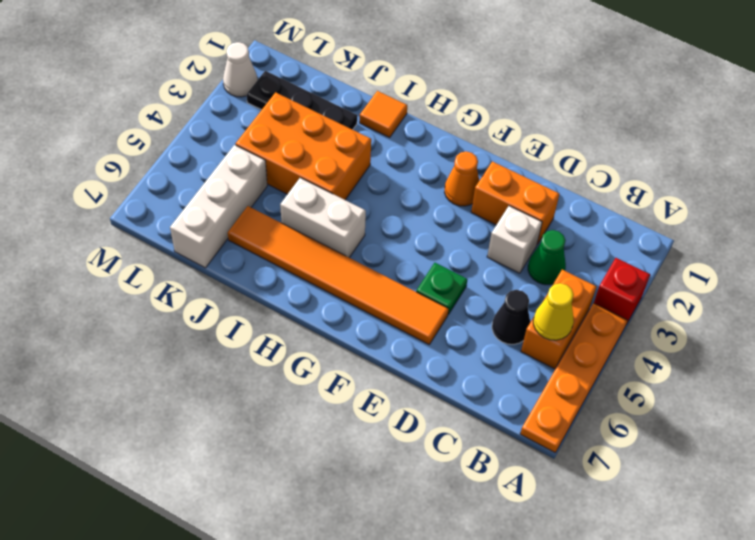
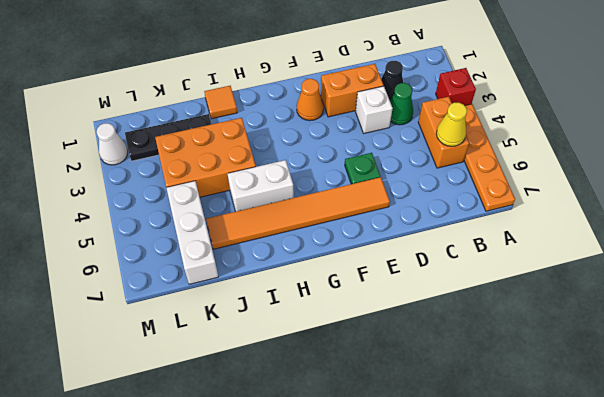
black cone C5 level 1 -> black cone C2 level 1

